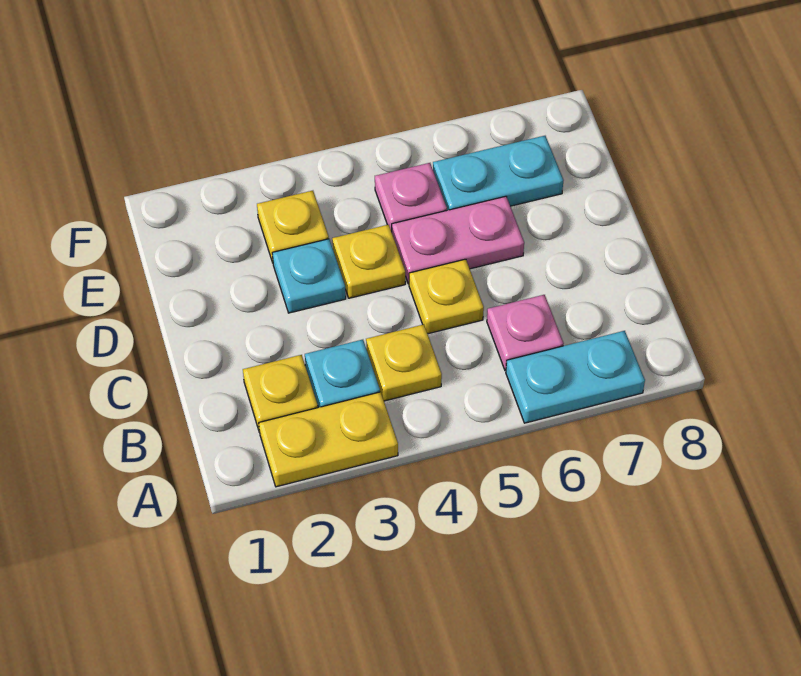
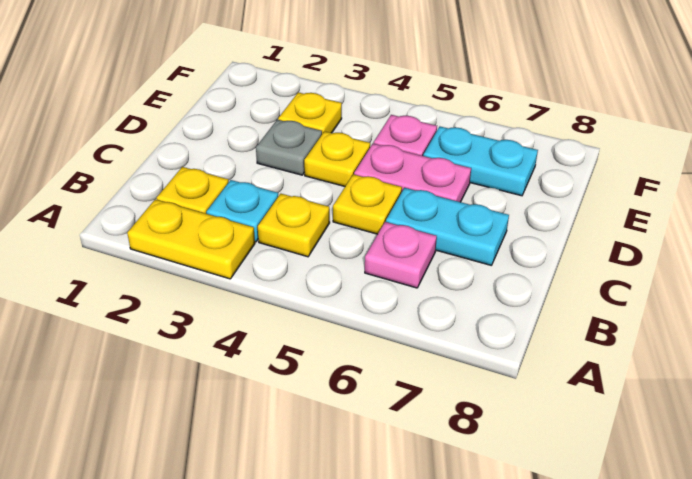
cyan plate A6:A7 level 1 -> cyan plate C6:C7 level 1
cyan plate D3 level 1 -> grey plate D3 level 1

